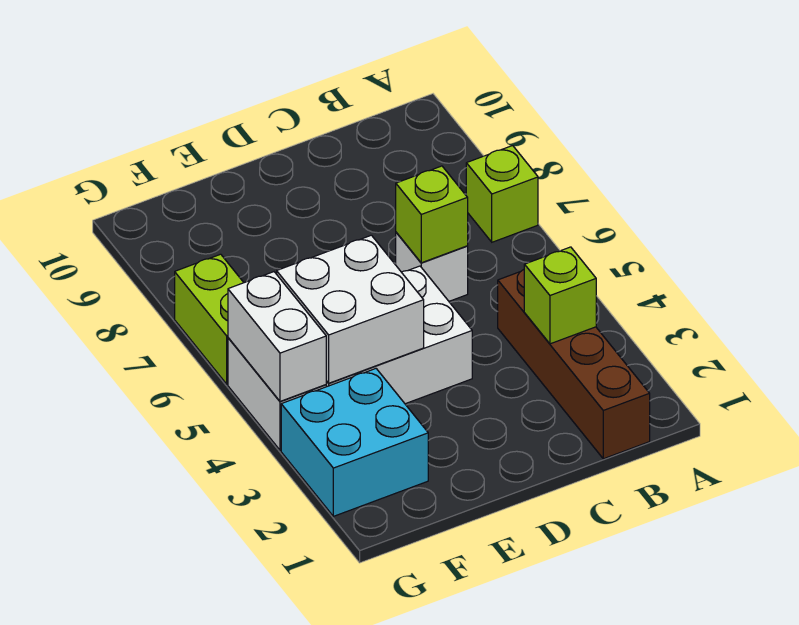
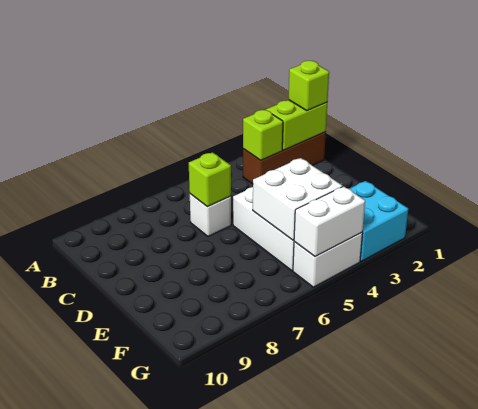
lime brick A7 level 1 -> lime brick B1 level 3
brown brick B1:B4 level 1 -> brown brick B1:B3 level 1
lime brick G6:G7 level 1 -> lime brick B1:B2 level 2

